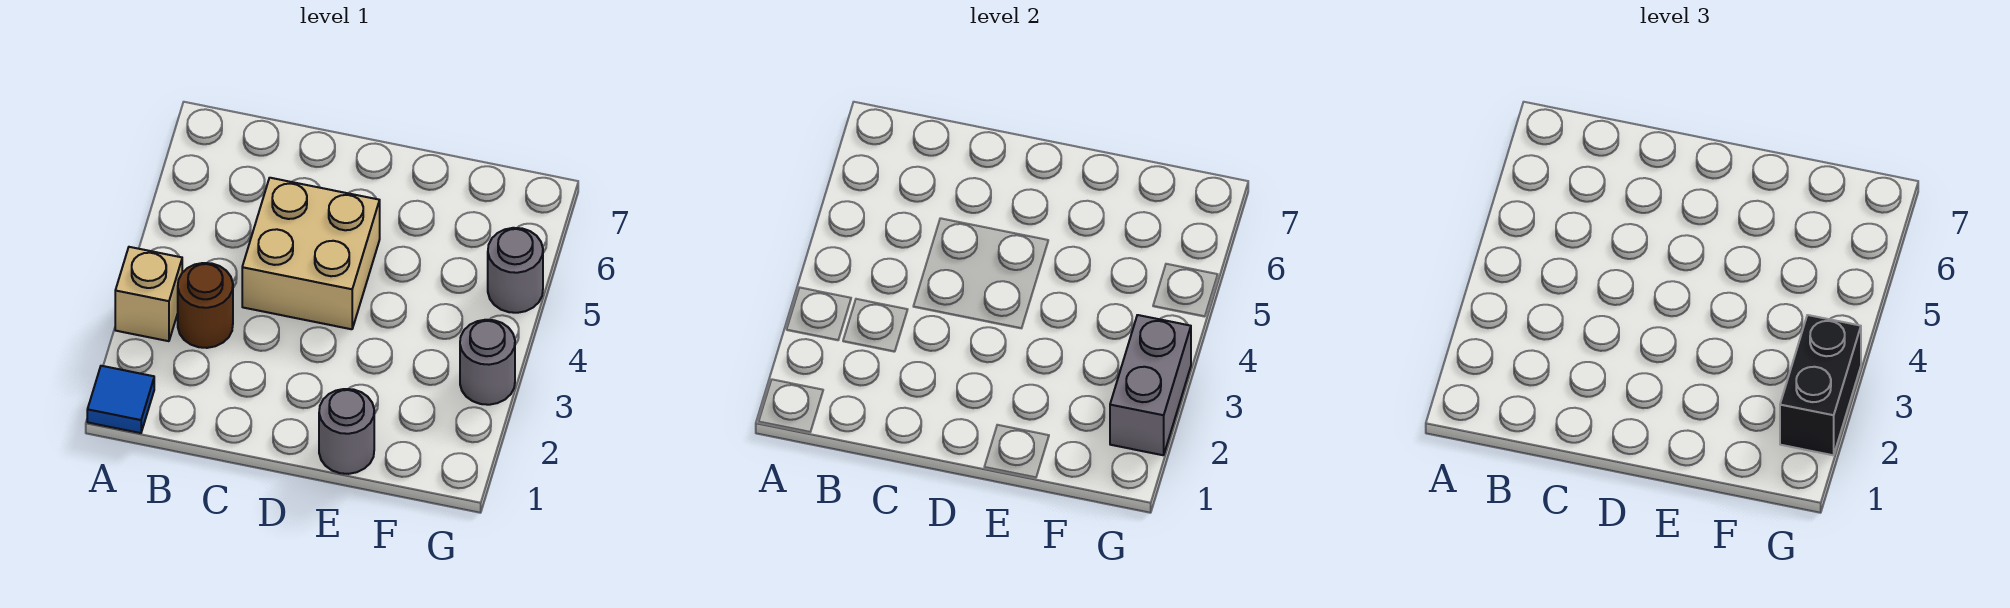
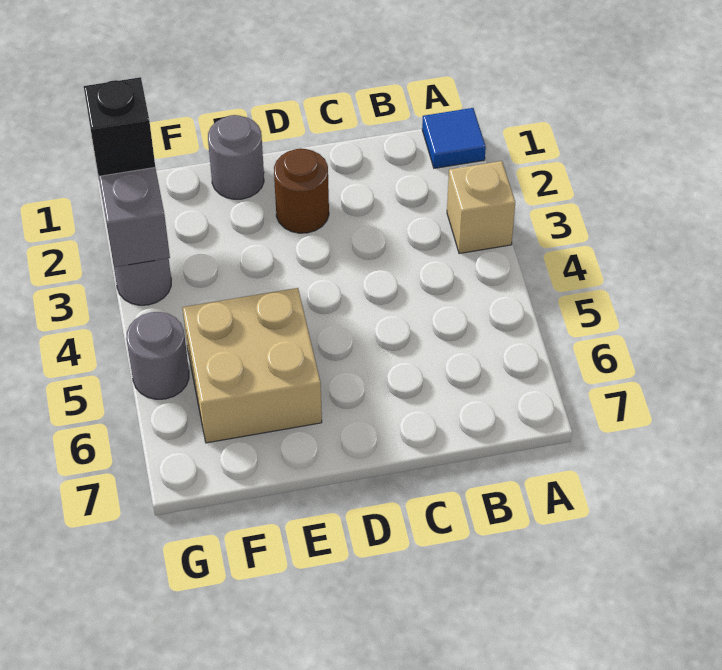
brown round brick B3 level 1 -> brown round brick D2 level 1
tan brick C4:D5 level 1 -> tan brick E5:F6 level 1
black brick G2:G3 level 3 -> black brick G2 level 3

